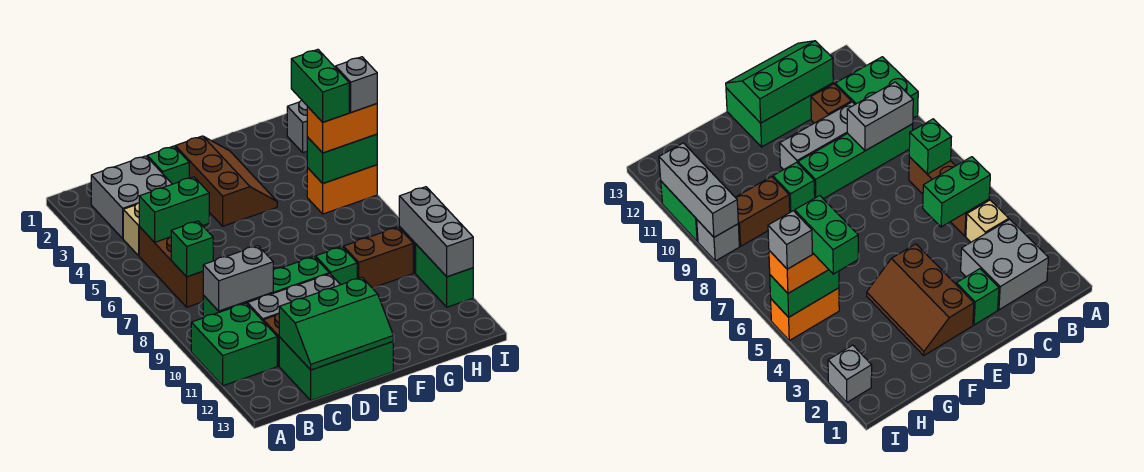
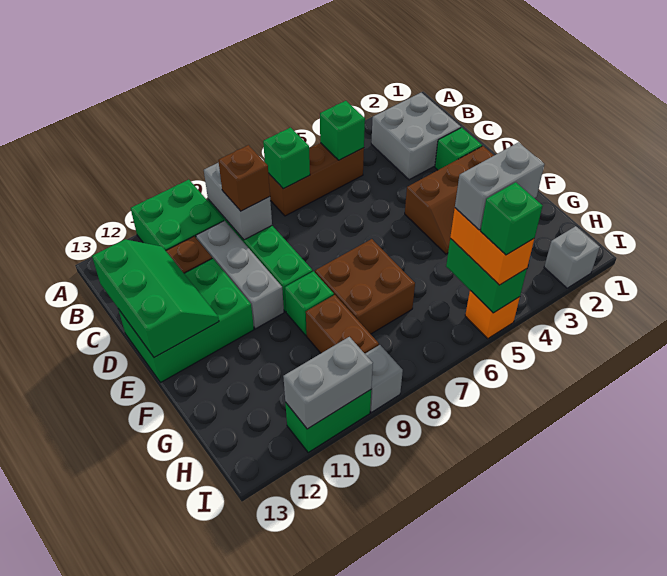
tan brick B4 level 1 -> none
green brick B5:C5 level 2 -> green brick B5 level 2
none -> brown brick C9 level 3
green brick C12:E13 level 1 -> green brick D11:E13 level 1
green slope C12:E13 level 2 top 12 -> green slope C12:E13 level 2 top 13
none -> brown brick F7:G8 level 1
green brick H4:H5 level 4 -> grey brick H4:H5 level 4
orange brick H5:I5 level 1 -> orange brick I5 level 1
grey brick I5 level 4 -> green brick I5 level 4
grey brick I9:I11 level 2 -> grey brick I10:I11 level 2

